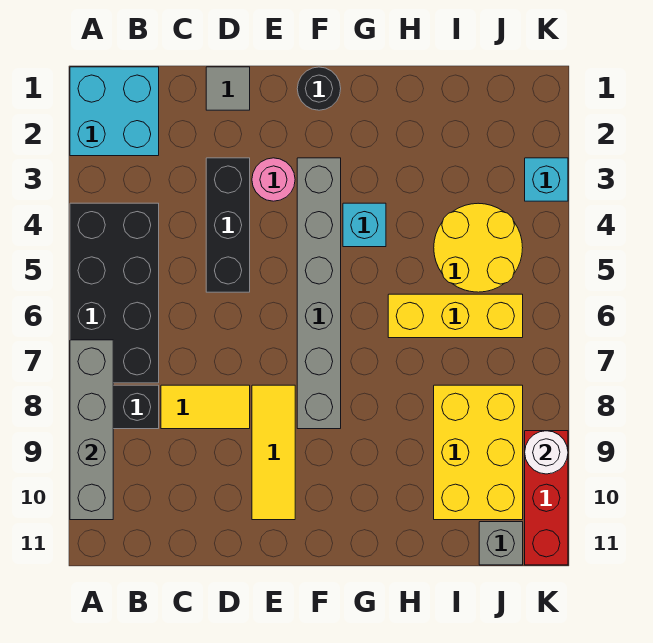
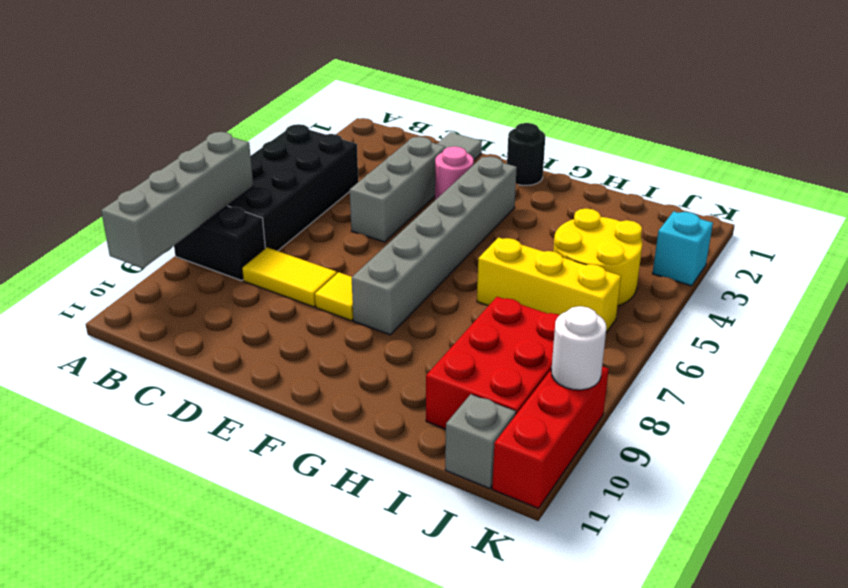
cyan brick A1:B2 level 1 -> none
black brick D3:D5 level 1 -> grey brick D3:D5 level 1
yellow tile E8:E10 level 1 -> yellow tile E8 level 1
cyan brick G4 level 1 -> none
yellow brick I8:J10 level 1 -> red brick I8:J10 level 1

